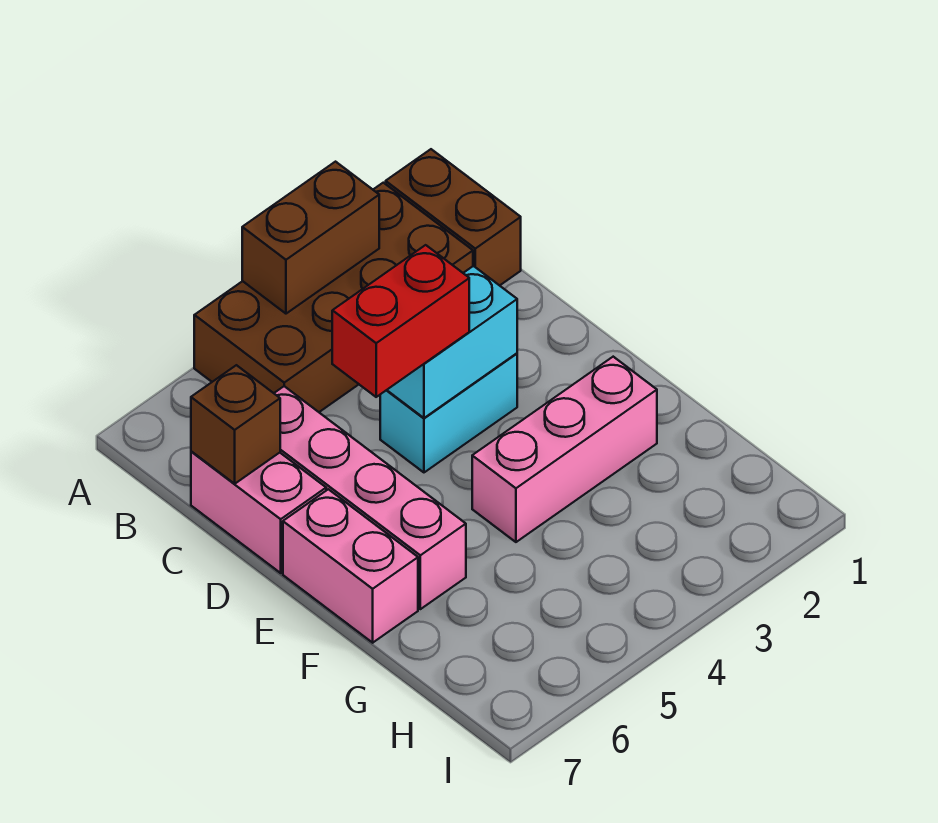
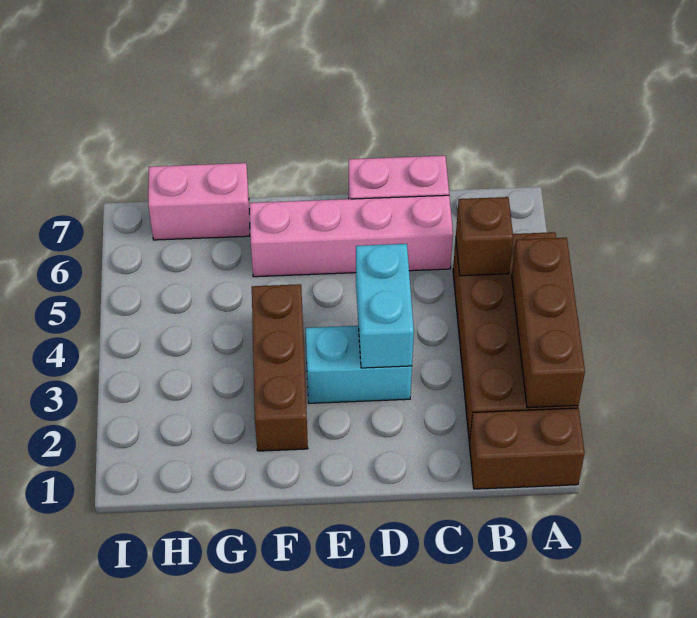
brown brick A3:A4 level 2 -> brown brick A2:A4 level 2
brown brick C7 level 2 -> brown brick B5 level 2
cyan brick D3:D4 level 1 -> cyan brick D3:E3 level 1
red brick D4:D5 level 3 -> none
pink brick E7:F7 level 1 -> pink brick G7:H7 level 1
pink brick F2:F4 level 1 -> brown brick F2:F4 level 1

